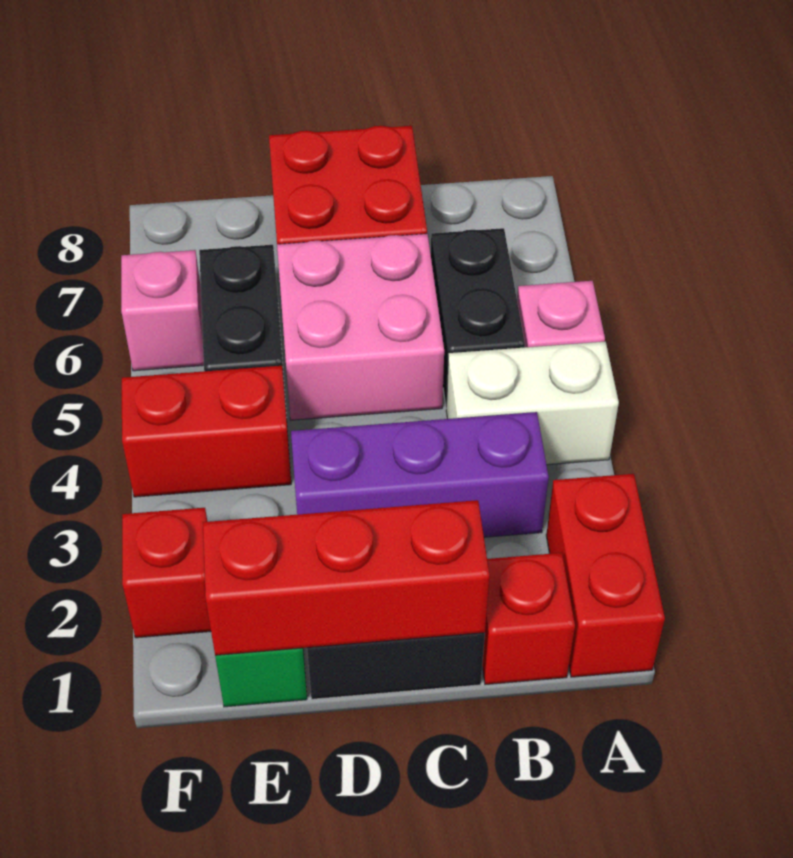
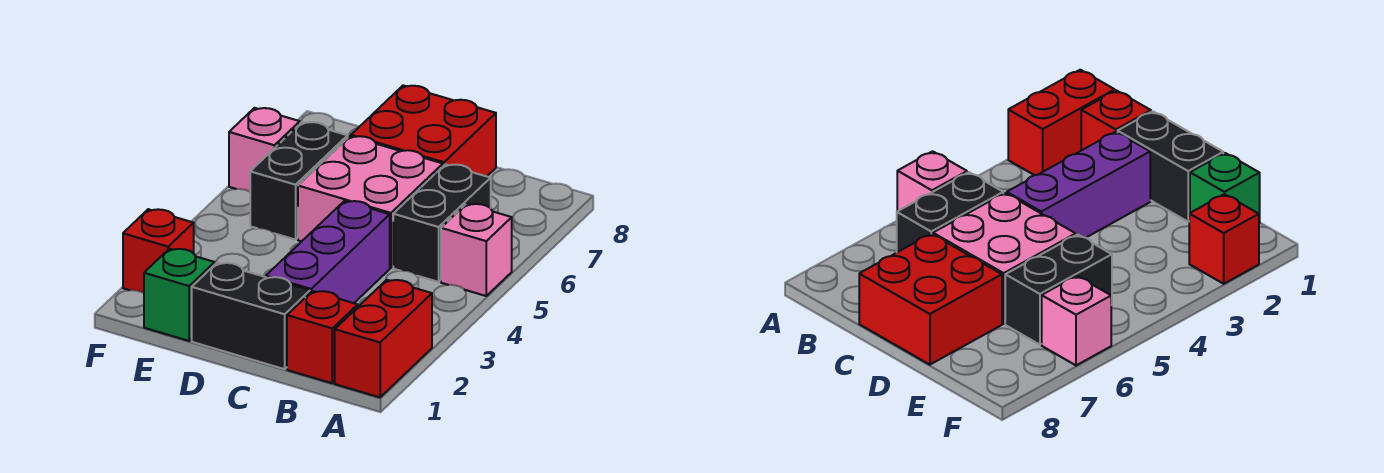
white brick A4:B4 level 1 -> none
purple brick B3:D3 level 1 -> purple brick C2:C4 level 1
red brick C1:E1 level 2 -> none
red brick E4:F4 level 1 -> none

